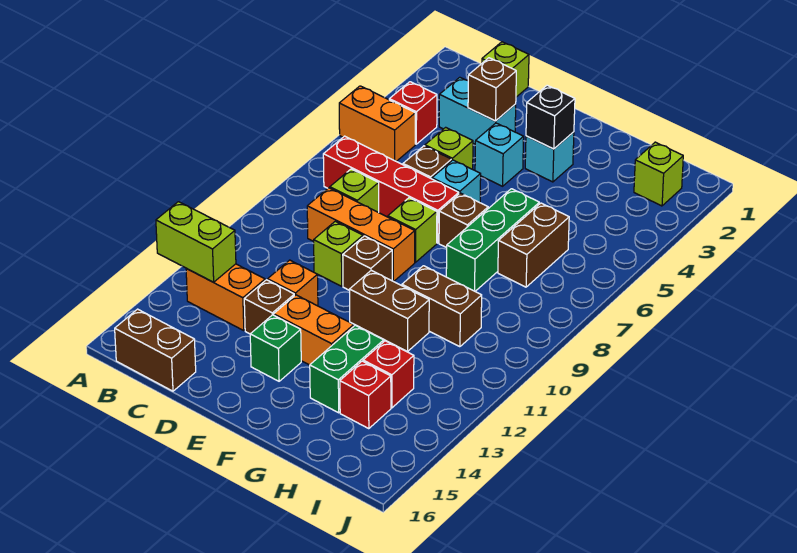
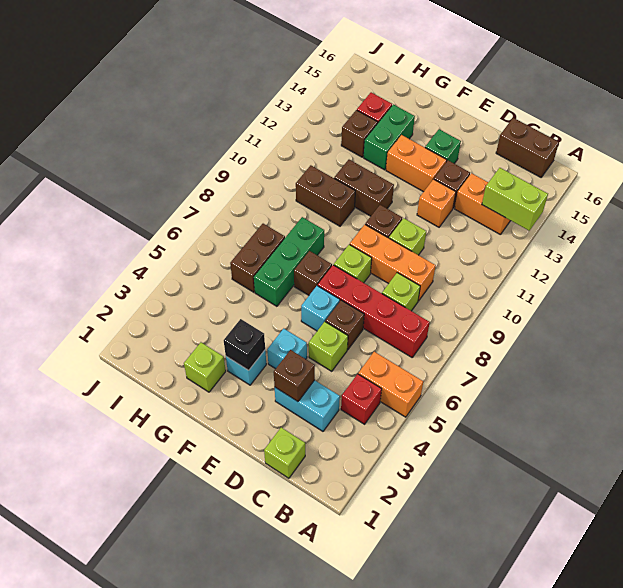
red brick H13 level 1 -> brown brick H13 level 1
lime brick I2 level 1 -> lime brick G2 level 1

